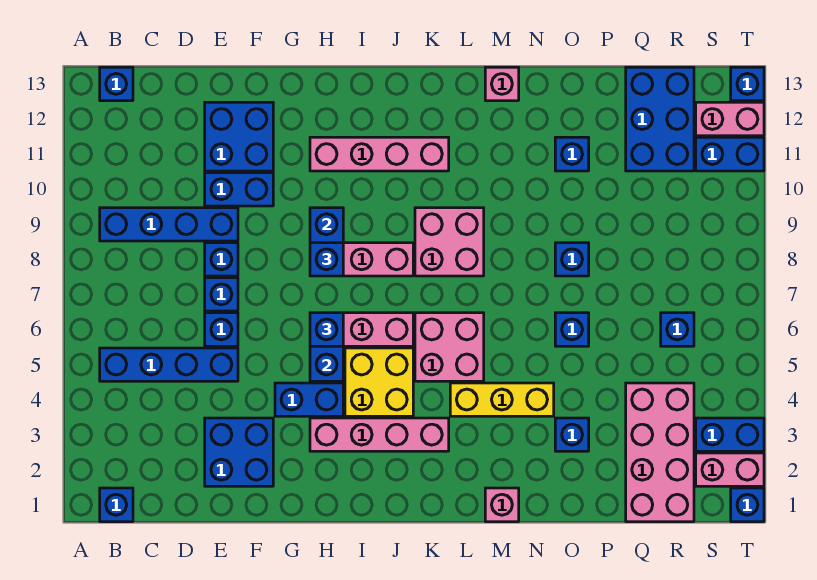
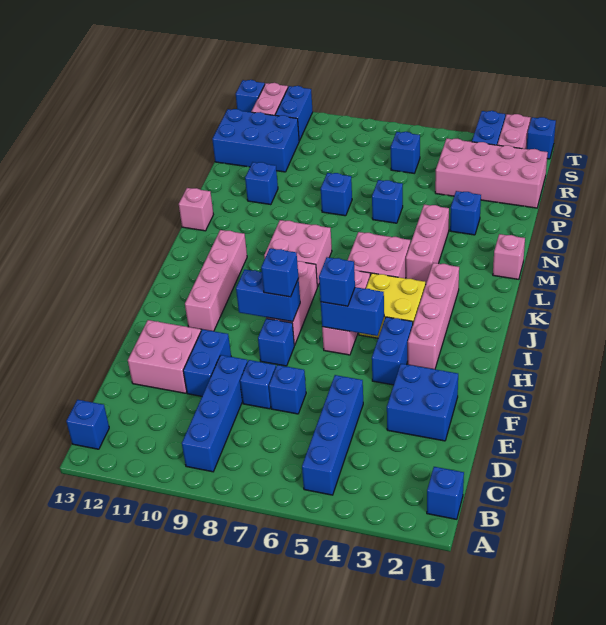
blue brick E6 level 1 -> blue brick G8 level 1
blue brick E11:F12 level 1 -> pink brick E11:F12 level 1
yellow brick L4:N4 level 1 -> pink brick L4:N4 level 1

